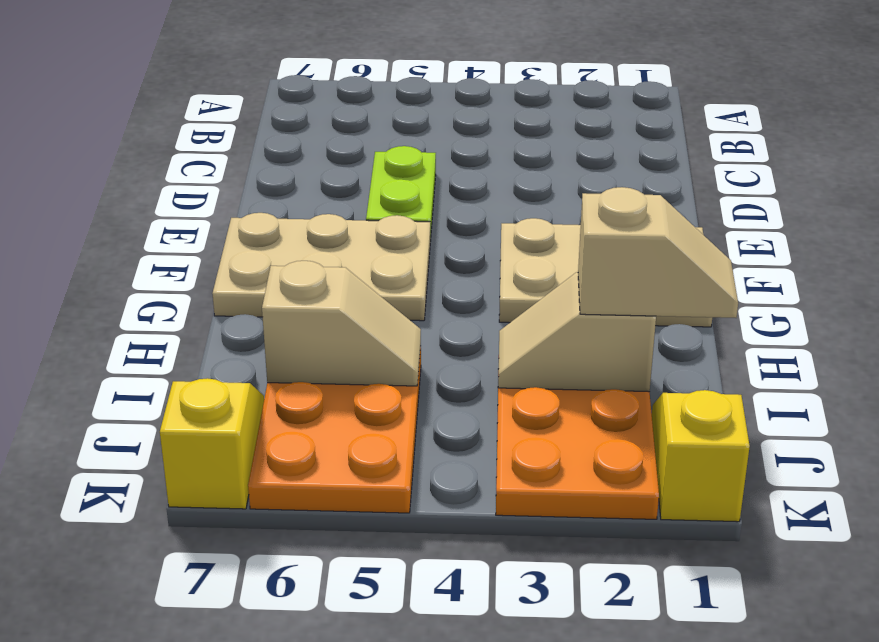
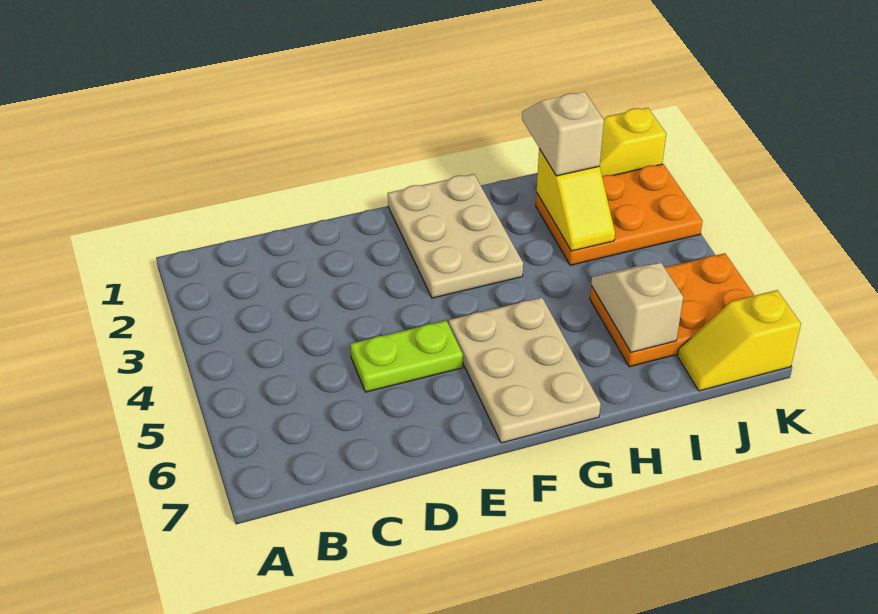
tan slope I2:I3 level 2 top 2 -> yellow slope I2:I3 level 2 top 2

